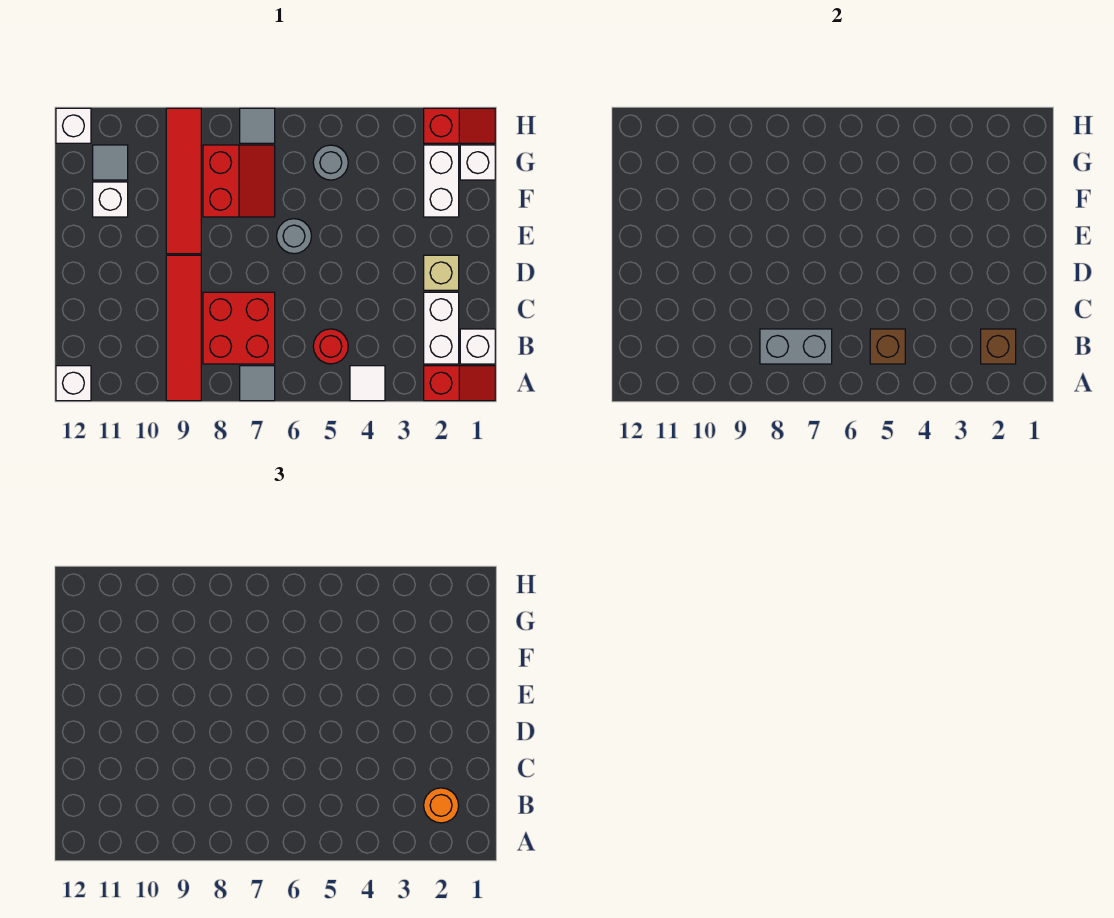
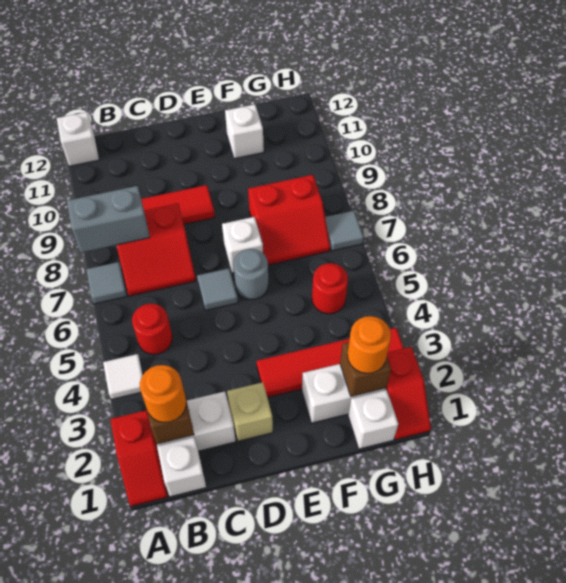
brown brick B5 level 2 -> brown brick G2 level 2
red brick B7:C8 level 1 -> red slope B7:C8 level 1 top 8
grey brick B7:B8 level 2 -> grey brick A8:B8 level 2
red tile E9:H9 level 1 -> red tile E3:H3 level 1
none -> orange round brick G2 level 3
grey round brick G5 level 1 -> red round brick G5 level 1
grey tile G11 level 1 -> grey tile D6 level 1
white brick H12 level 1 -> white brick E7 level 1

